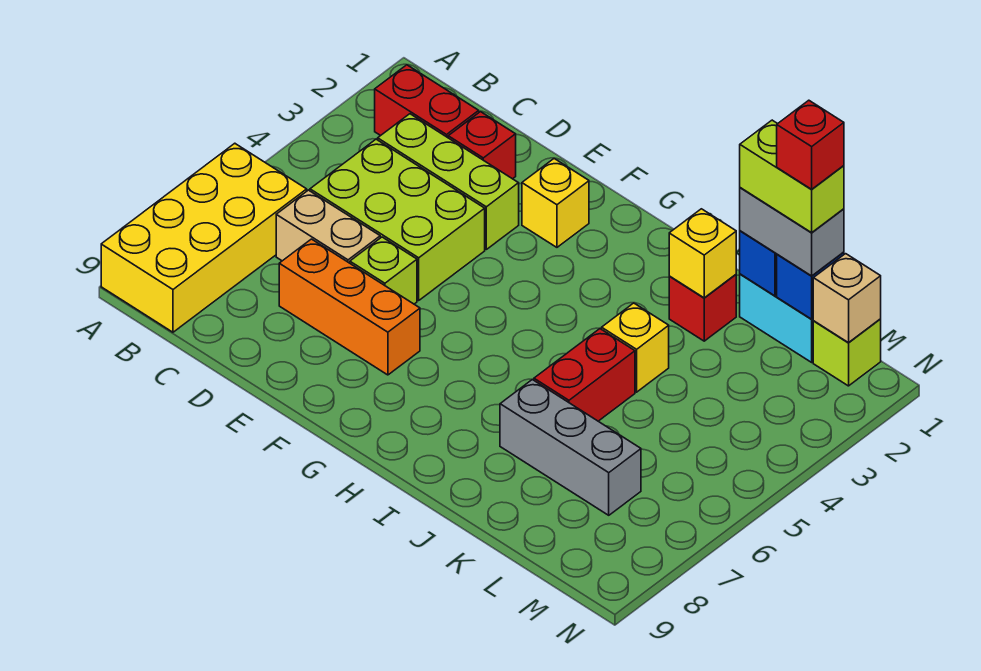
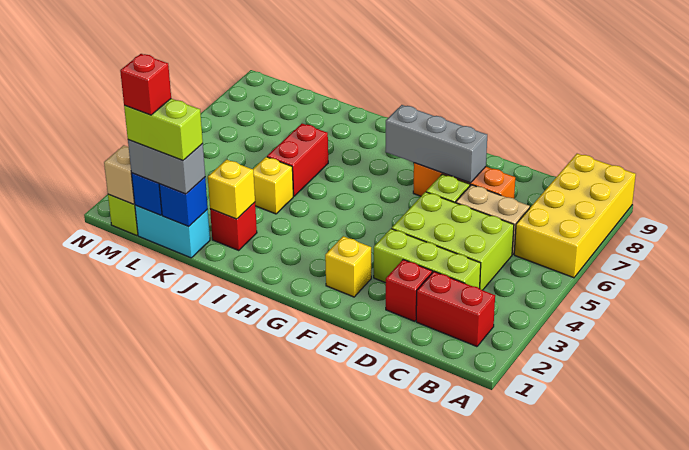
grey brick J7:L7 level 1 -> grey brick E7:G7 level 2

